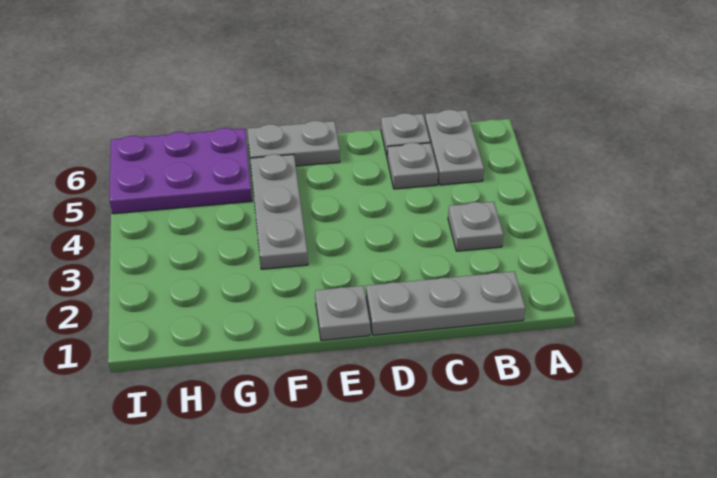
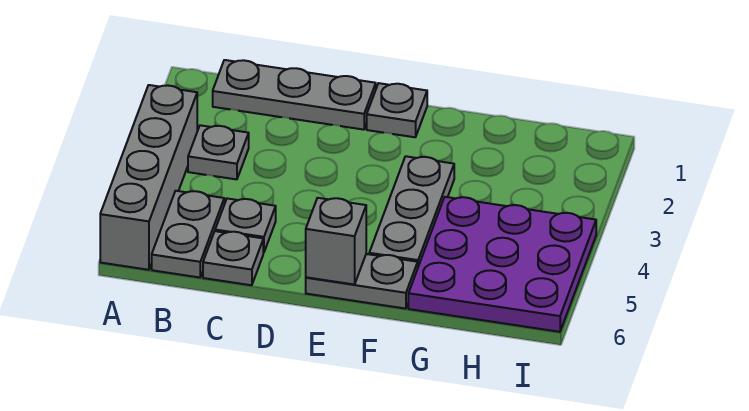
none -> grey brick A3:A6 level 1
none -> grey brick E6 level 2
purple plate G5:I6 level 1 -> purple plate G4:I6 level 1

